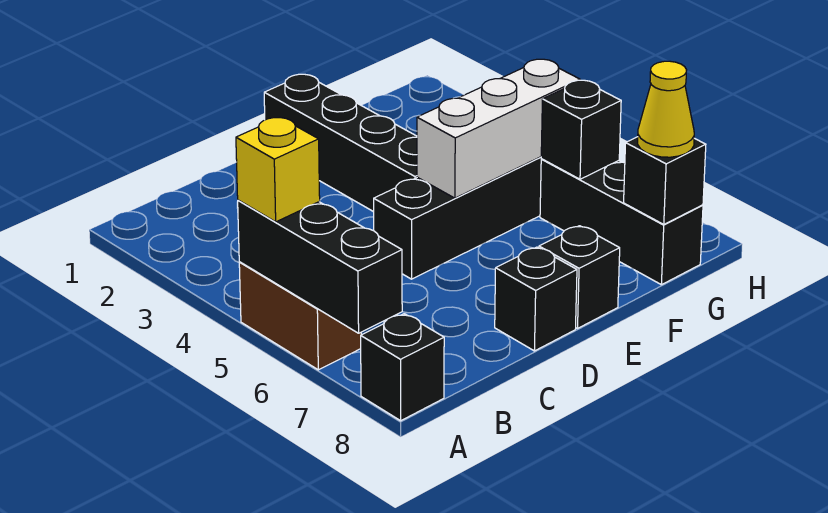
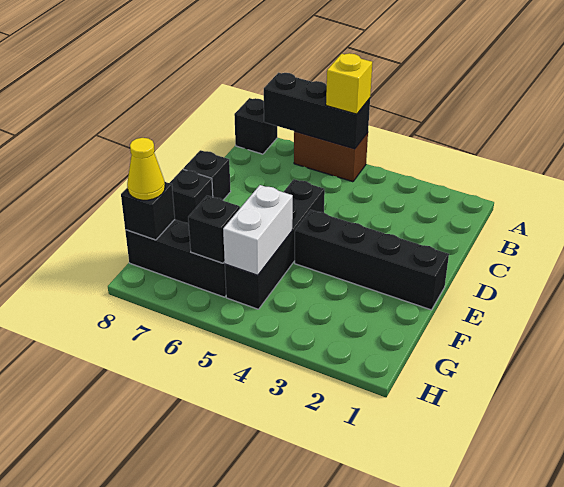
white brick E5:G5 level 2 -> white brick F5:G5 level 2

